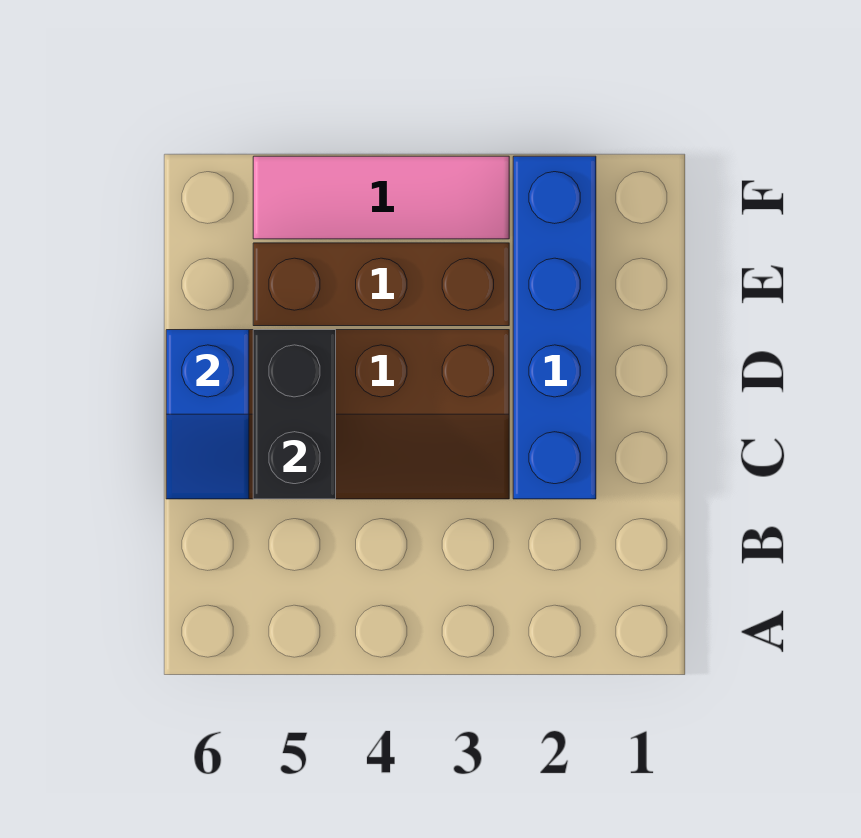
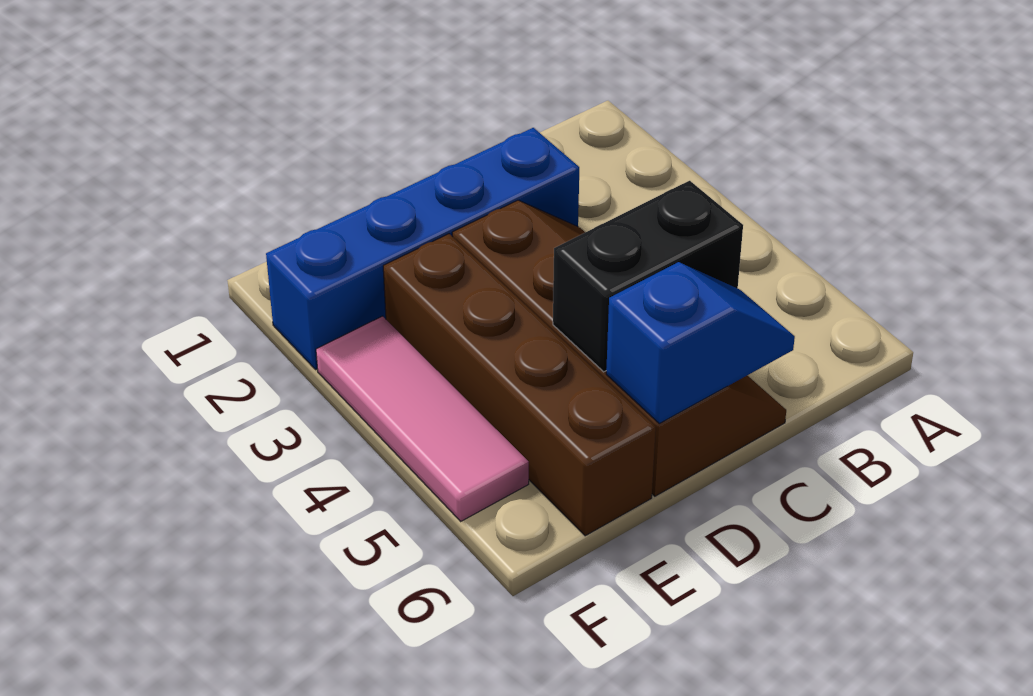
brown brick E3:E5 level 1 -> brown brick E3:E6 level 1

